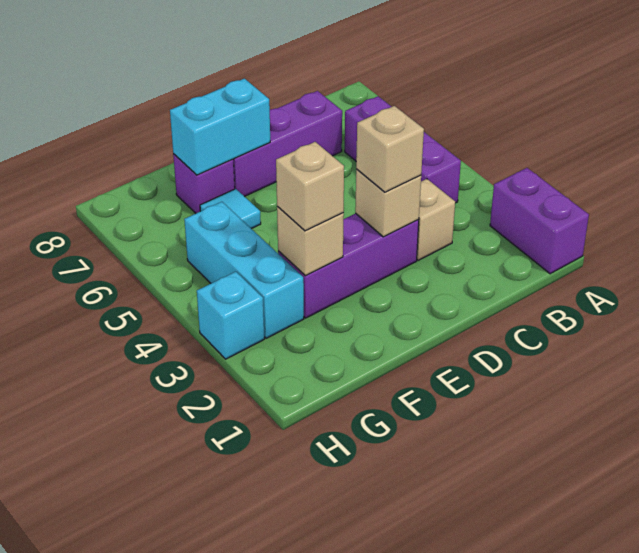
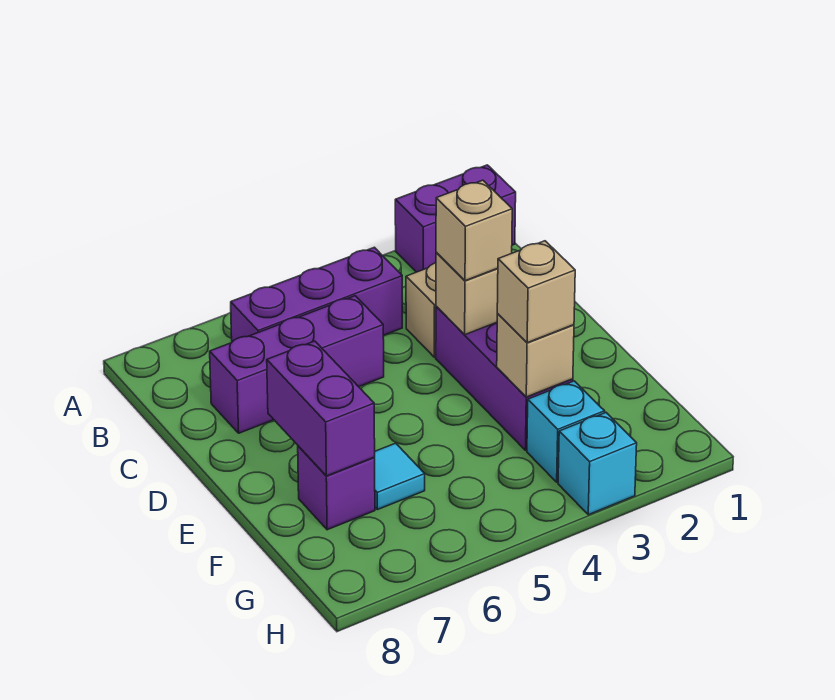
purple brick C7:E7 level 1 -> purple brick C5:C7 level 1
cyan brick E7:F7 level 2 -> purple brick E7:F7 level 2
cyan brick G3:G5 level 1 -> cyan brick G3 level 1

